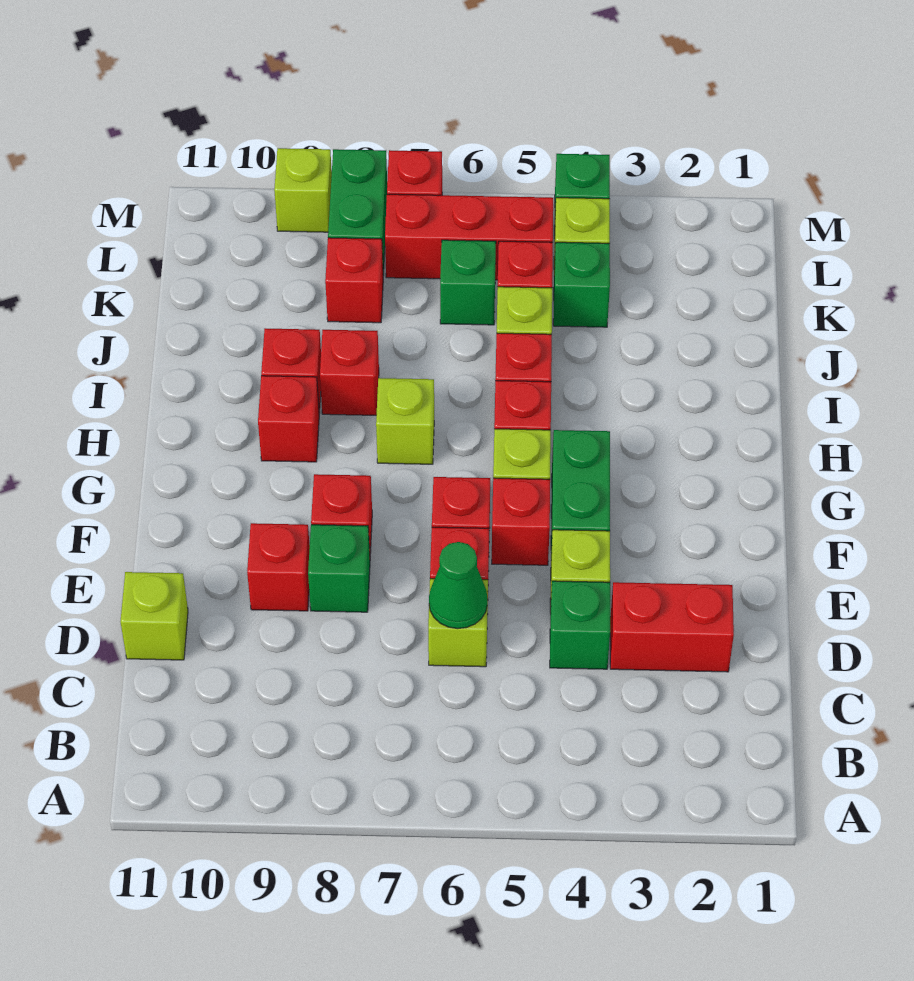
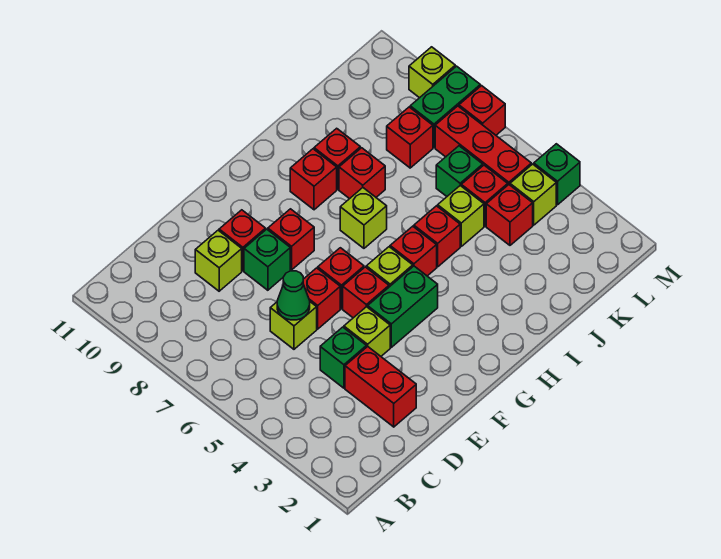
lime brick D11 level 1 -> lime brick D9 level 1
green brick K4 level 1 -> red brick K4 level 1

